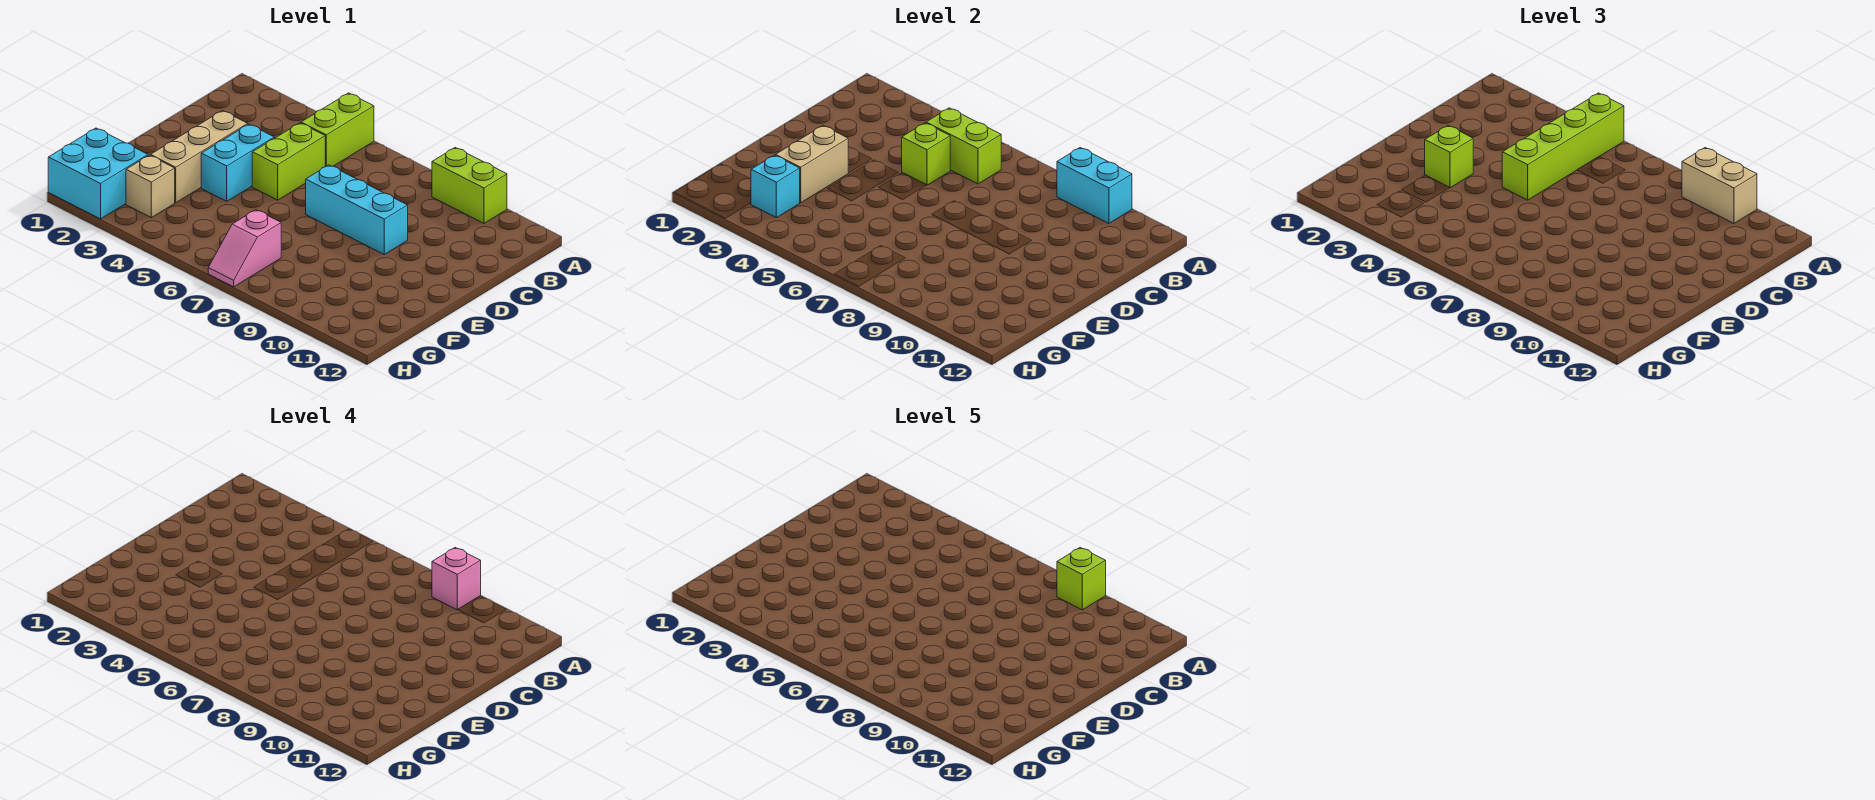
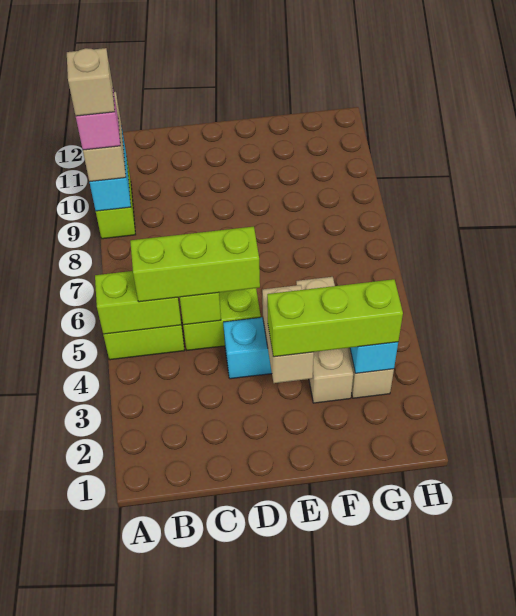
lime brick A5:D5 level 3 -> lime brick B5:D5 level 3
lime brick A9 level 5 -> tan brick A9 level 5
lime brick B5:B6 level 2 -> lime brick A5:B5 level 2
tan brick D3:F3 level 1 -> tan brick F3:F5 level 1
cyan brick D7:D9 level 1 -> none
tan brick E3:F3 level 2 -> tan brick E3:E4 level 2
lime brick E3 level 3 -> lime brick E3:G3 level 3
cyan brick G1:H2 level 1 -> none
pink slope G7:H7 level 1 top G -> none

